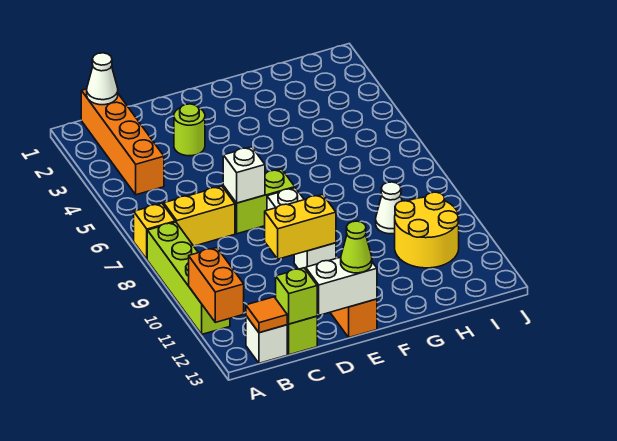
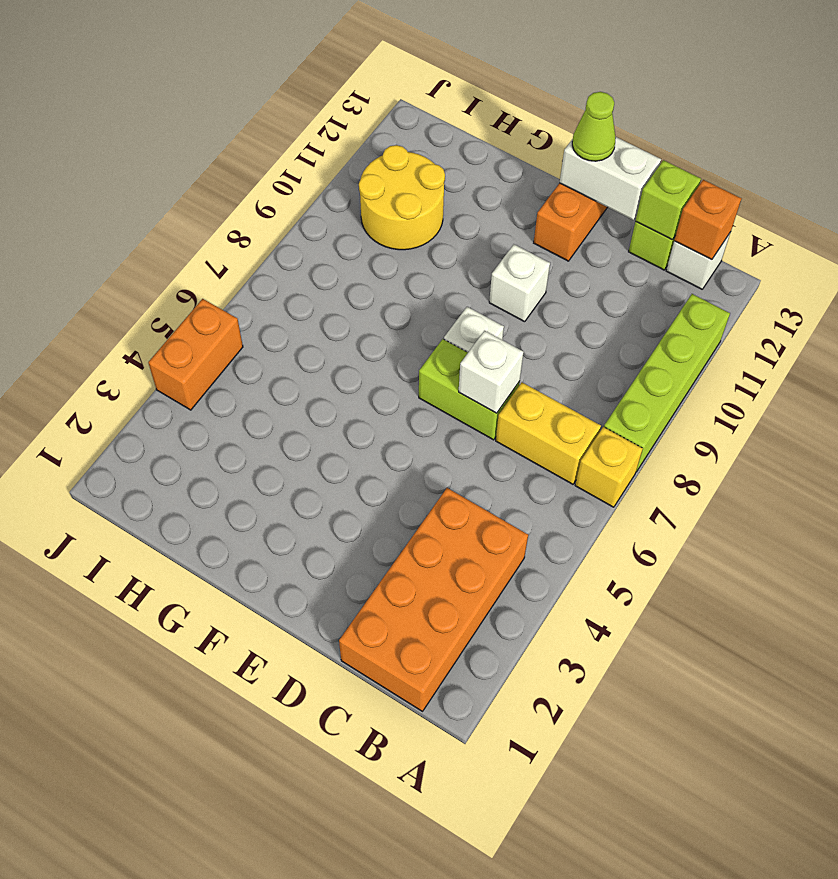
orange brick A11:A12 level 2 -> orange brick J4:J5 level 1
orange brick B1:B4 level 1 -> orange brick B1:C4 level 1
white cone B1 level 2 -> none
orange tile B13 level 2 -> orange brick B13 level 2
lime round brick D3 level 1 -> none
yellow brick D10:E10 level 2 -> none
white cone H9 level 1 -> none

